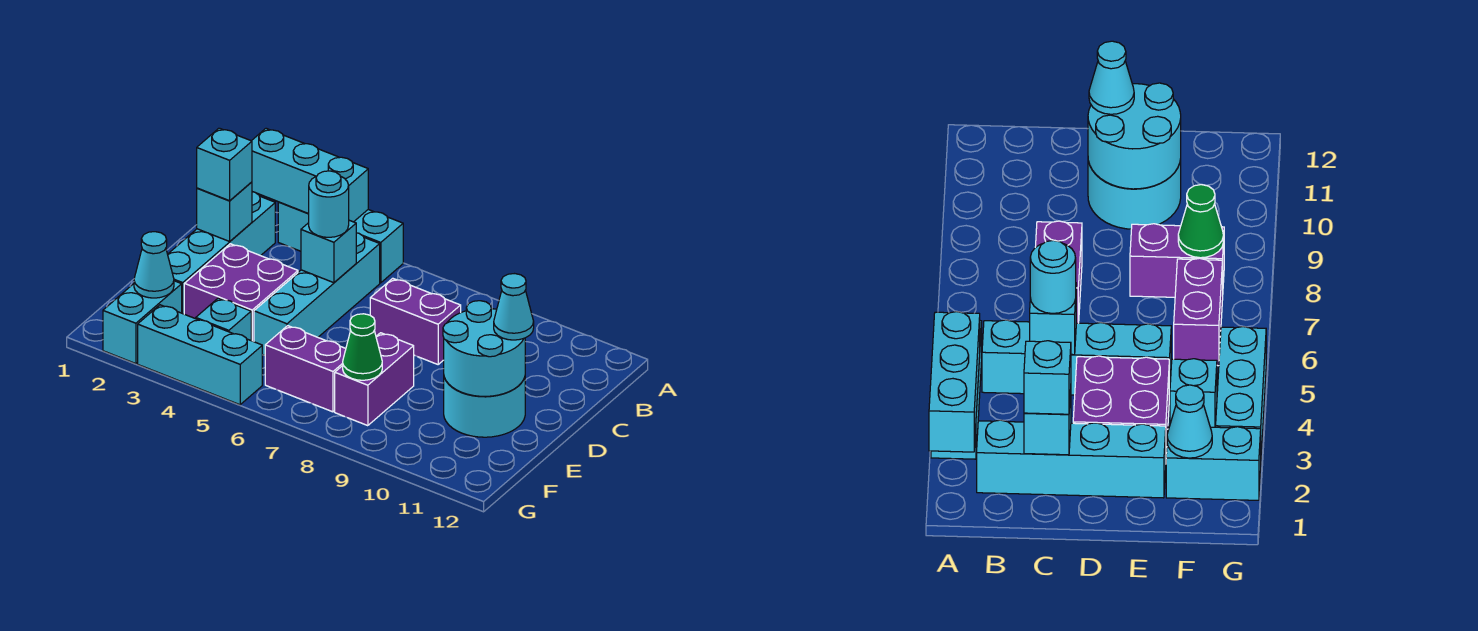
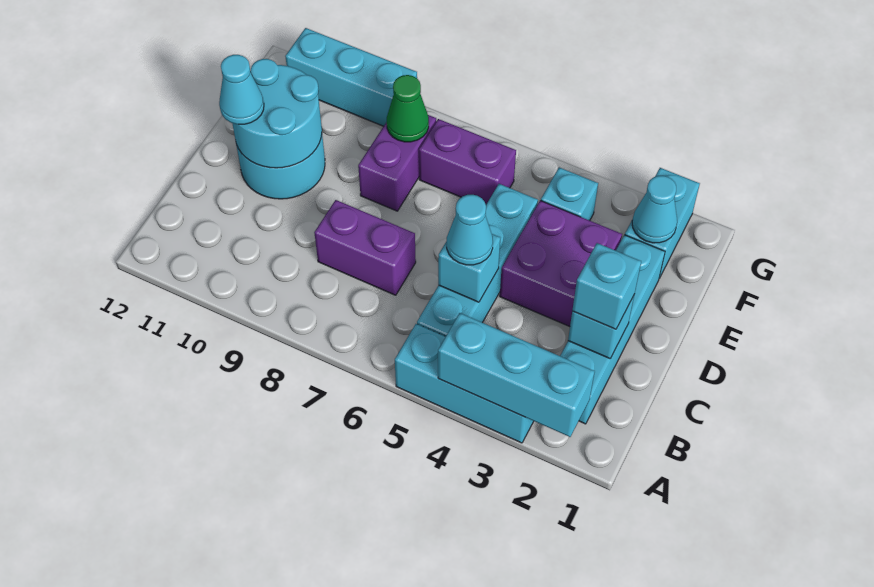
cyan round brick C5 level 3 -> cyan cone C5 level 3
cyan brick G3:G5 level 1 -> cyan brick G9:G11 level 1

